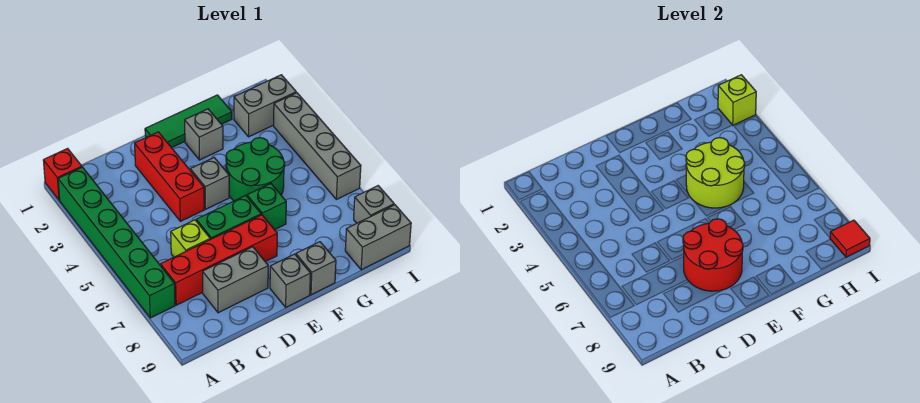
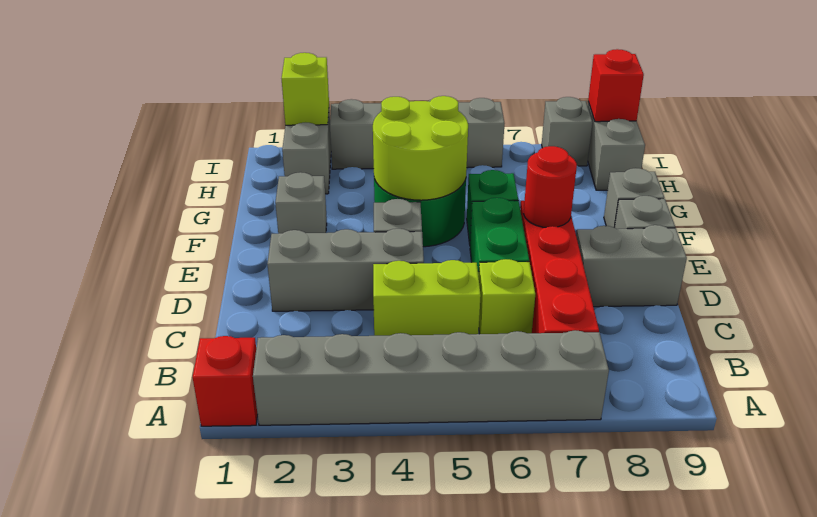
green brick A2:A7 level 1 -> grey brick A2:A7 level 1
none -> lime brick C4:C5 level 1
grey brick C8:D8 level 1 -> grey brick D8:D9 level 1
red brick D2:D4 level 1 -> grey brick D2:D4 level 1
red round brick D7:E8 level 2 -> red round brick E7 level 2
green tile E1:G1 level 1 -> none
red tile I9 level 2 -> red brick I9 level 2

